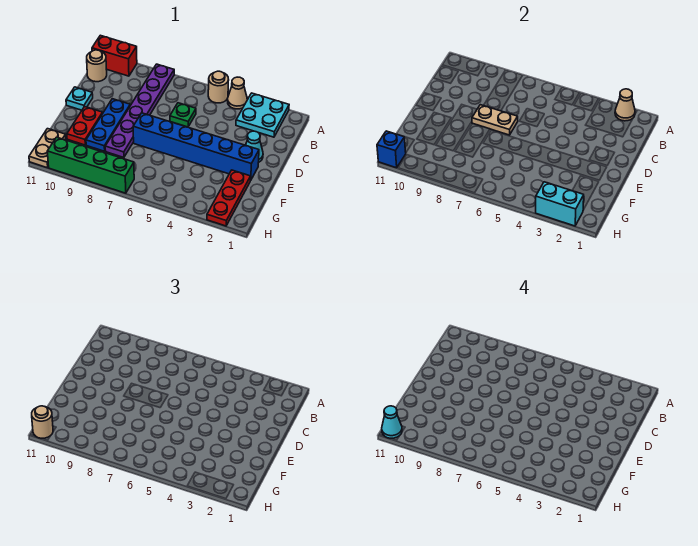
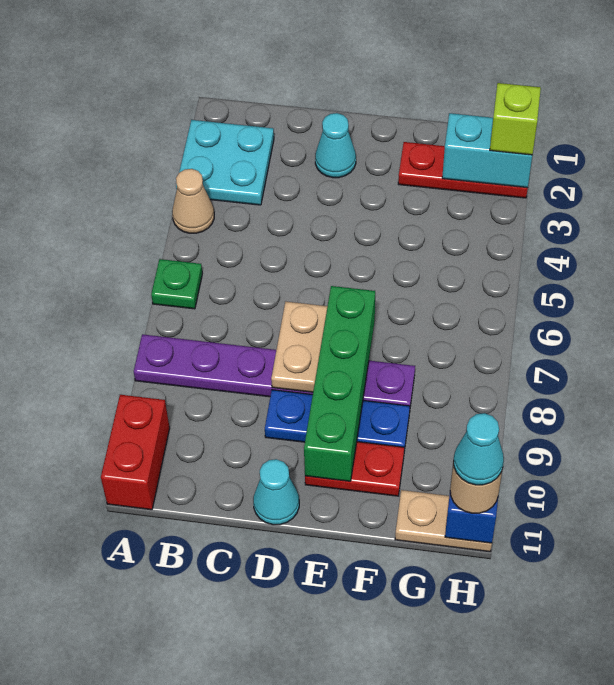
tan cone A2 level 2 -> none
tan round brick A5 level 1 -> none
tan round brick B11 level 1 -> none
green plate C6 level 1 -> green plate A6 level 1
cyan plate D11 level 1 -> cyan cone D11 level 1
blue brick E2:E7 level 1 -> none
cyan brick H2:H3 level 2 -> cyan brick G2:H2 level 2
none -> lime brick H2 level 3
green brick H7:H10 level 1 -> green brick E7:E10 level 2

